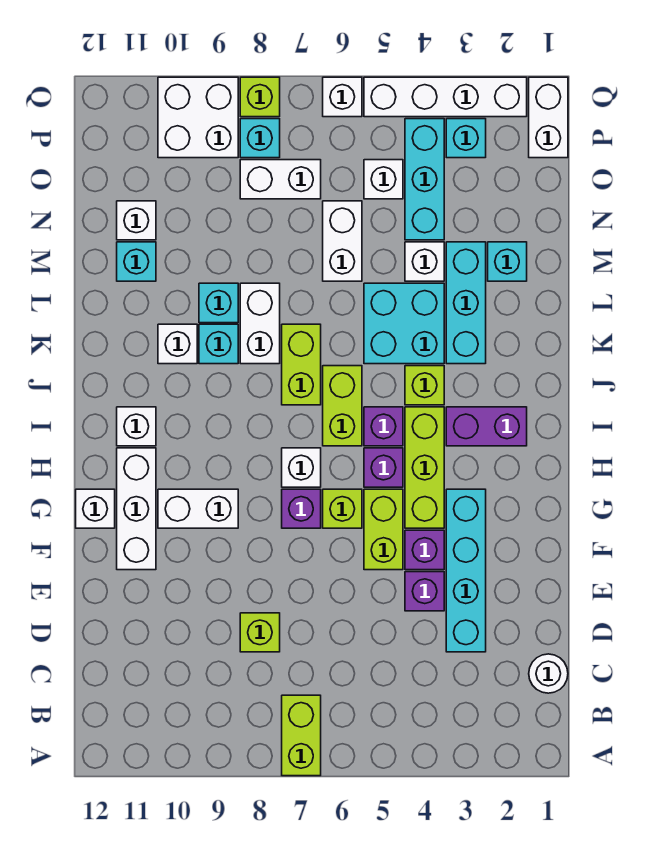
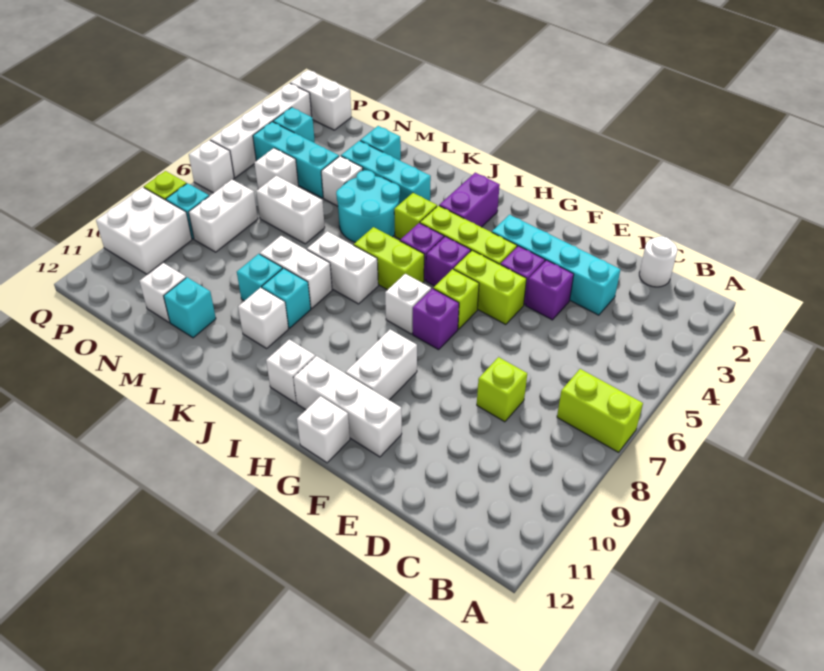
lime brick J7:K7 level 1 -> white brick J7:K7 level 1
cyan brick K4:L5 level 1 -> cyan round brick K4:L5 level 1

